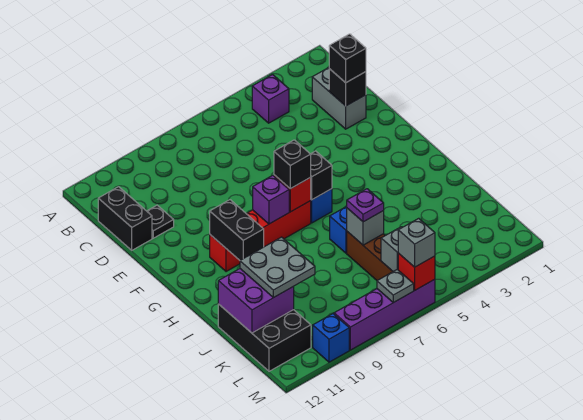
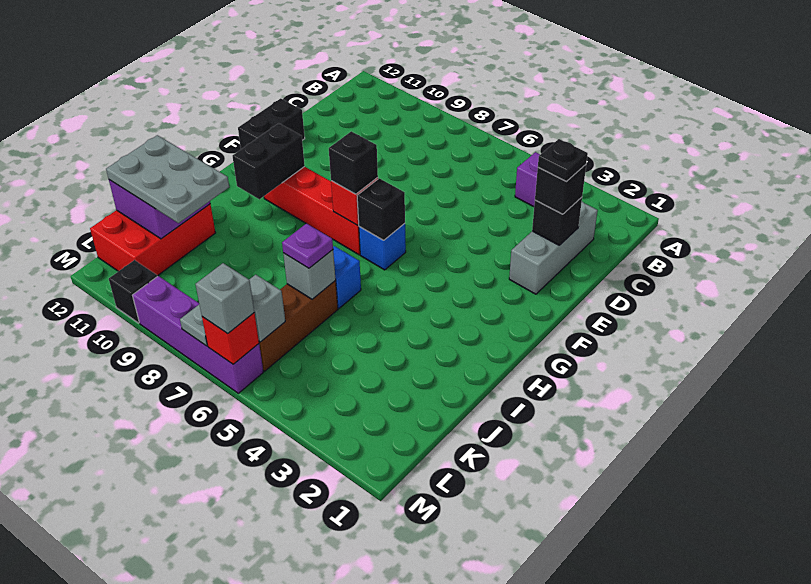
grey brick C2:D2 level 1 -> grey brick C2:E2 level 1
black brick C12:D12 level 1 -> black brick E12:F12 level 1
black plate D11 level 1 -> black plate D2 level 4
purple brick G8 level 2 -> none
grey plate J10:K11 level 3 -> grey plate J10:K12 level 3
black brick J11:L12 level 1 -> red brick J11:L12 level 1
blue brick M10 level 1 -> black brick M10 level 1

